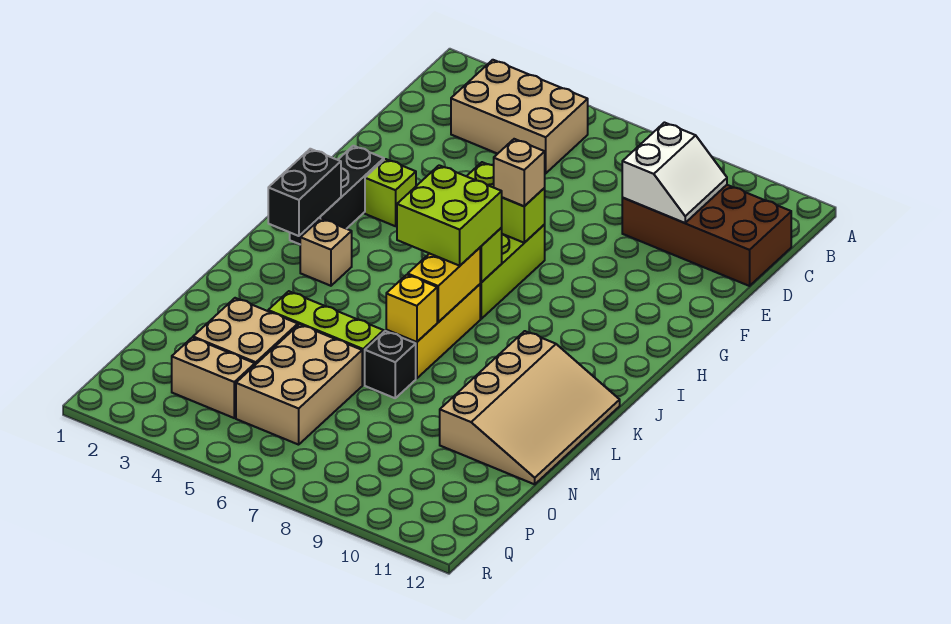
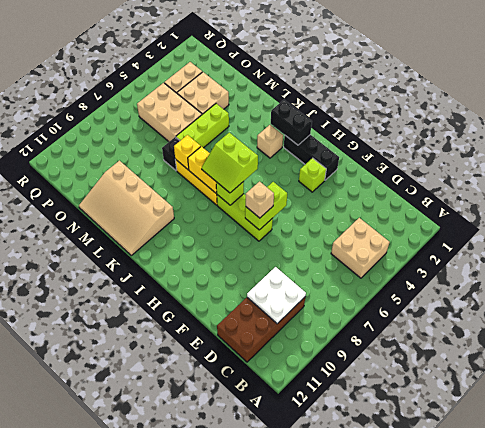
tan brick B3:C5 level 1 -> tan brick B4:C5 level 1
white slope C9:D10 level 2 top 9 -> white plate C9:D10 level 2
lime brick I6:J7 level 3 -> lime slope I6:J7 level 3 top 6

